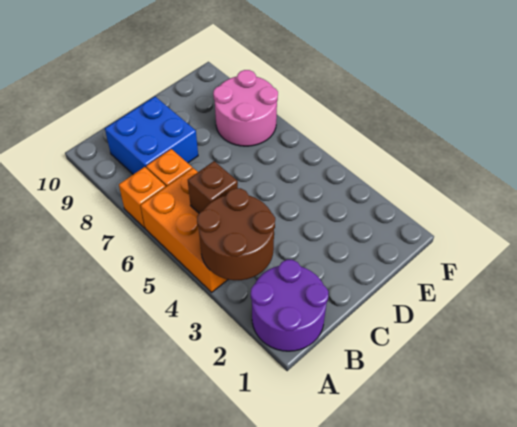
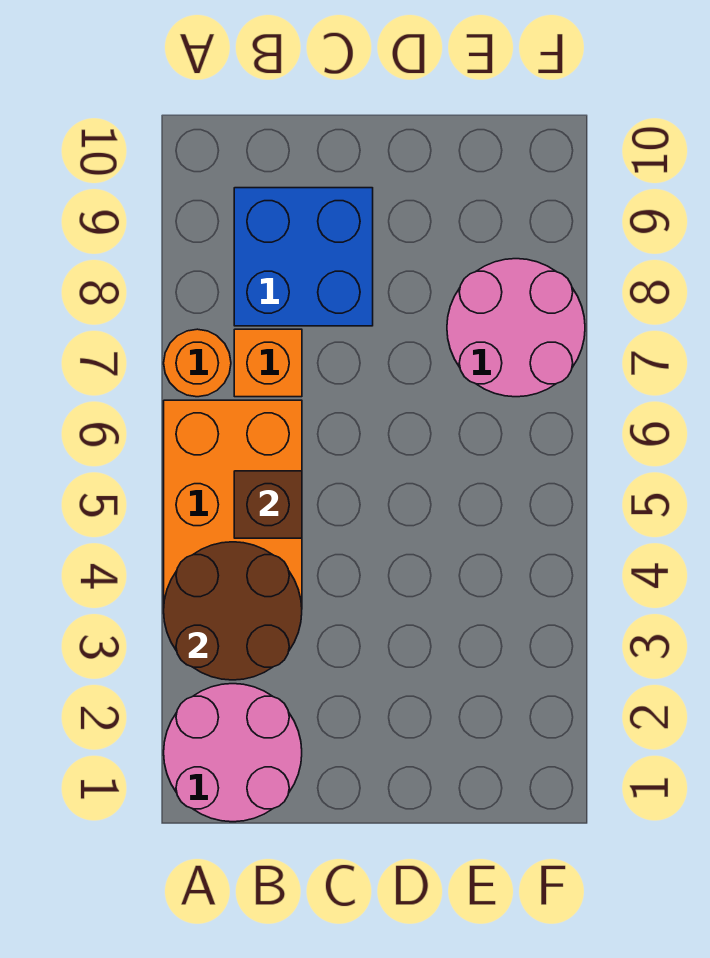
purple round brick A1:B2 level 1 -> pink round brick A1:B2 level 1
orange brick A7 level 1 -> orange round brick A7 level 1

